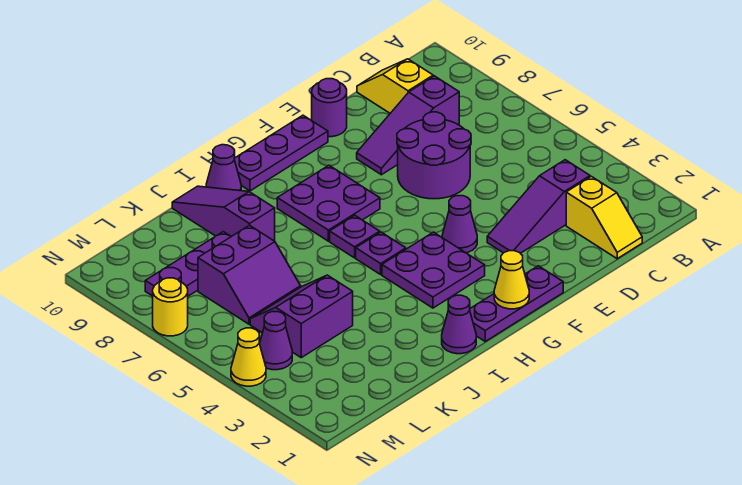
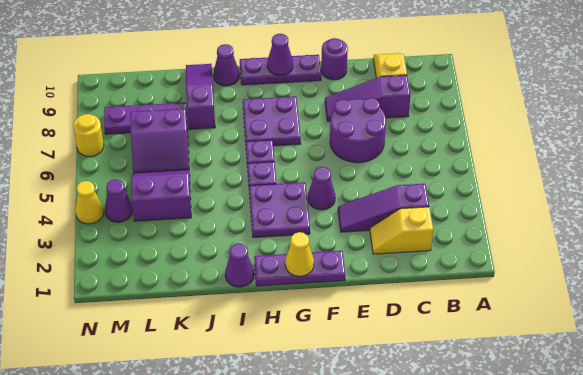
yellow slope C1:C2 level 1 top 2 -> yellow slope C2:D2 level 1 top C
none -> purple cone G10 level 2

